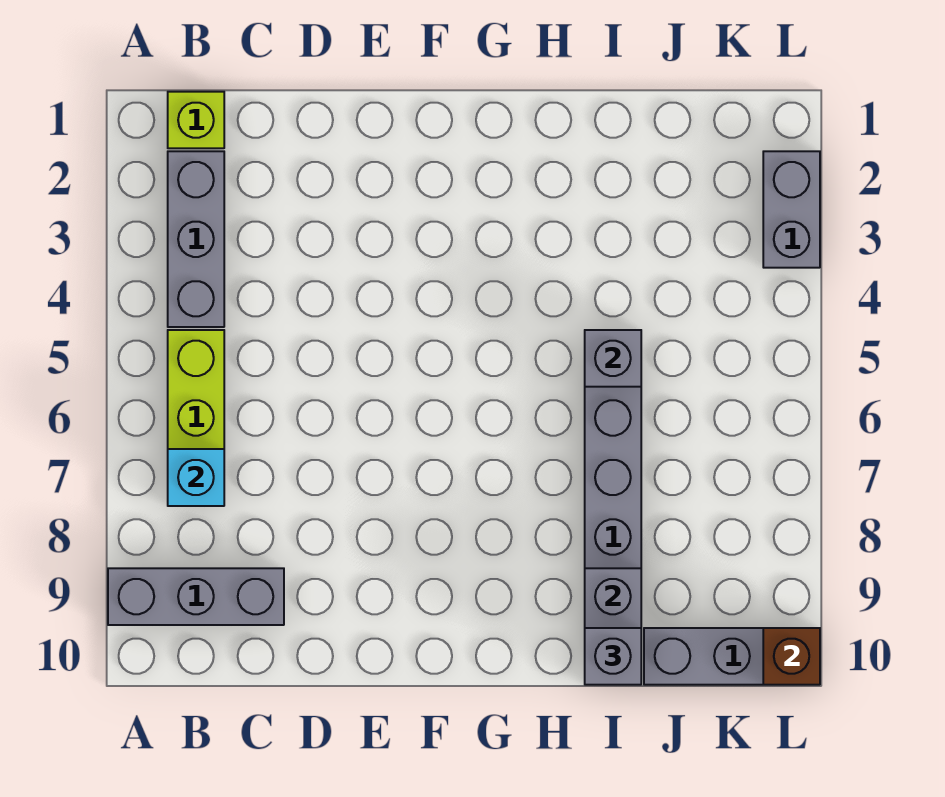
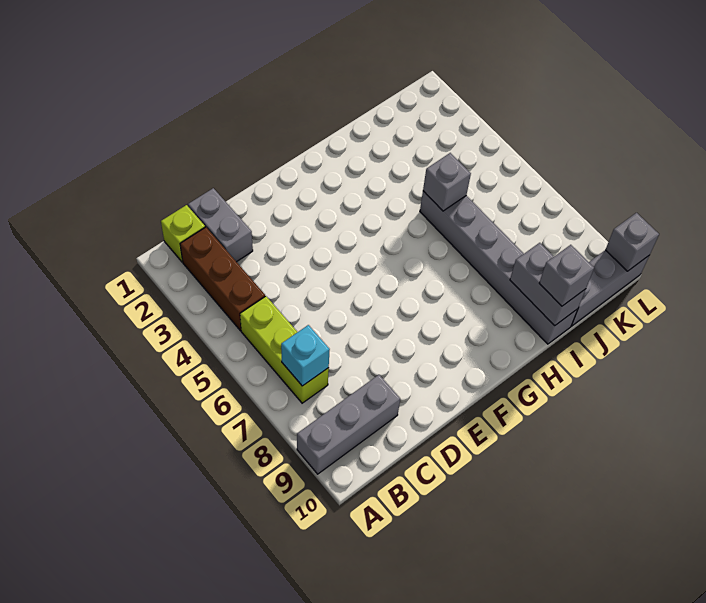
grey brick B2:B4 level 1 -> brown brick B2:B4 level 1
grey brick L2:L3 level 1 -> grey brick C1:C2 level 1
brown brick L10 level 2 -> grey brick L10 level 2

